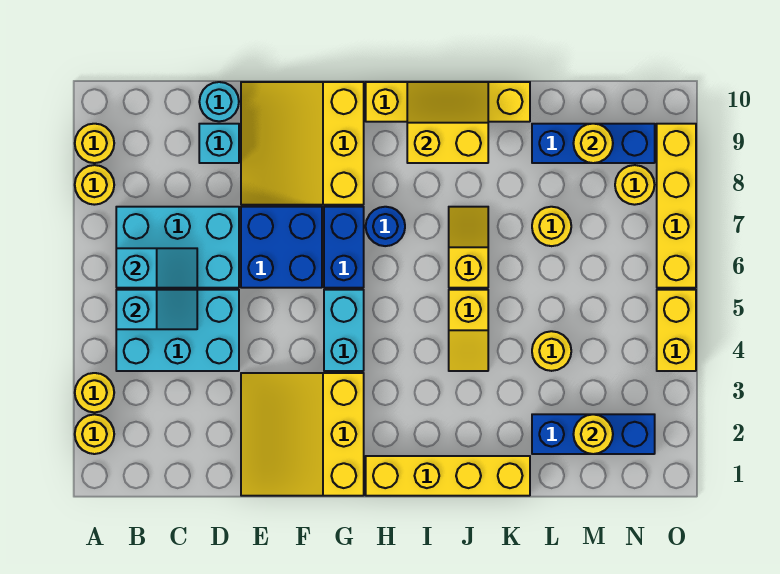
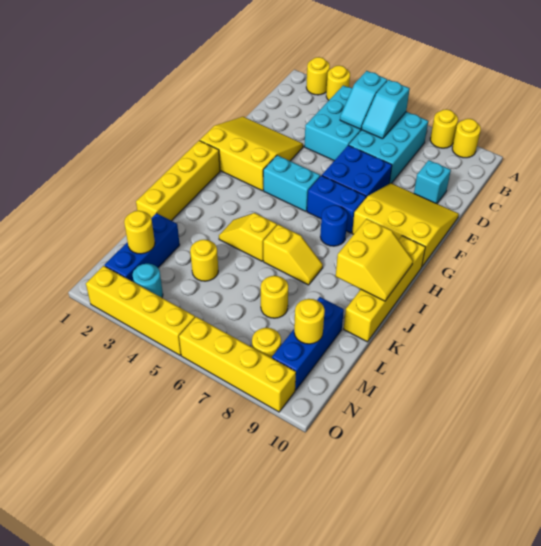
cyan round brick D10 level 1 -> cyan round brick N3 level 1
yellow brick O4:O5 level 1 -> yellow brick O2:O5 level 1

